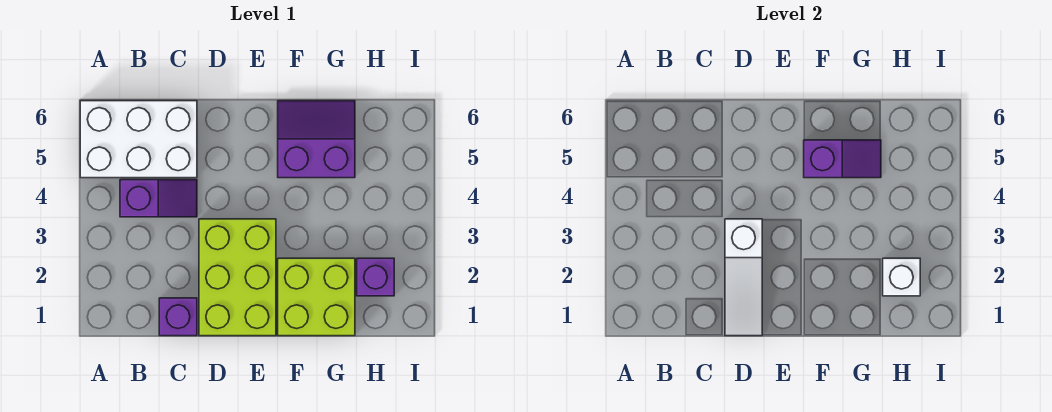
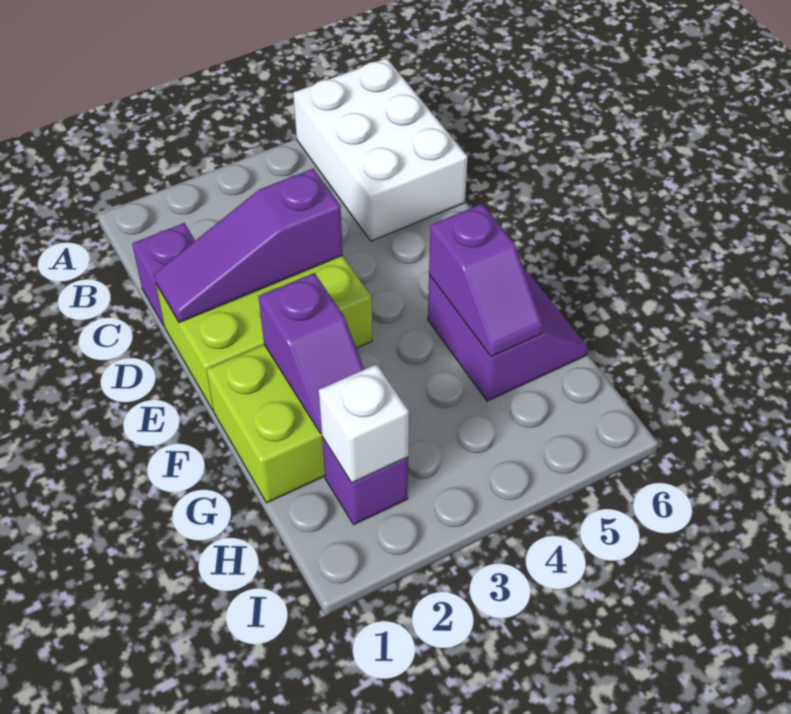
purple slope B4:C4 level 1 top B -> purple slope F2:G2 level 2 top F
white slope D1:D3 level 2 top 3 -> purple slope D1:D3 level 2 top 3

